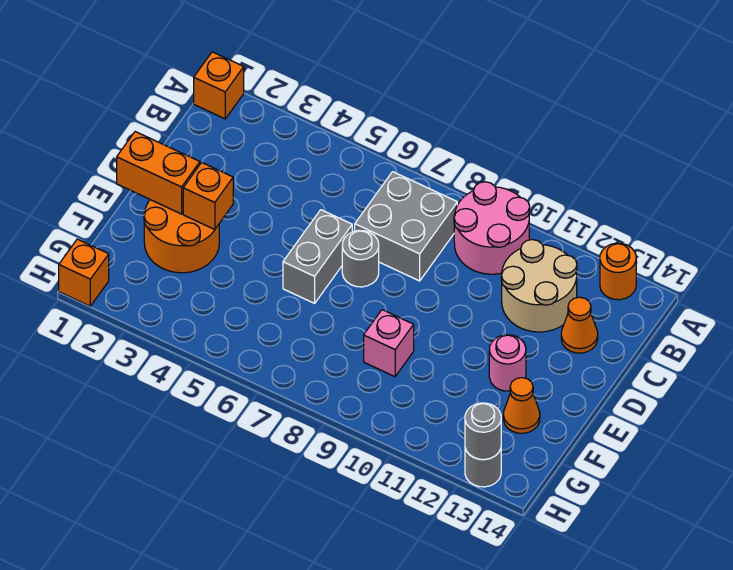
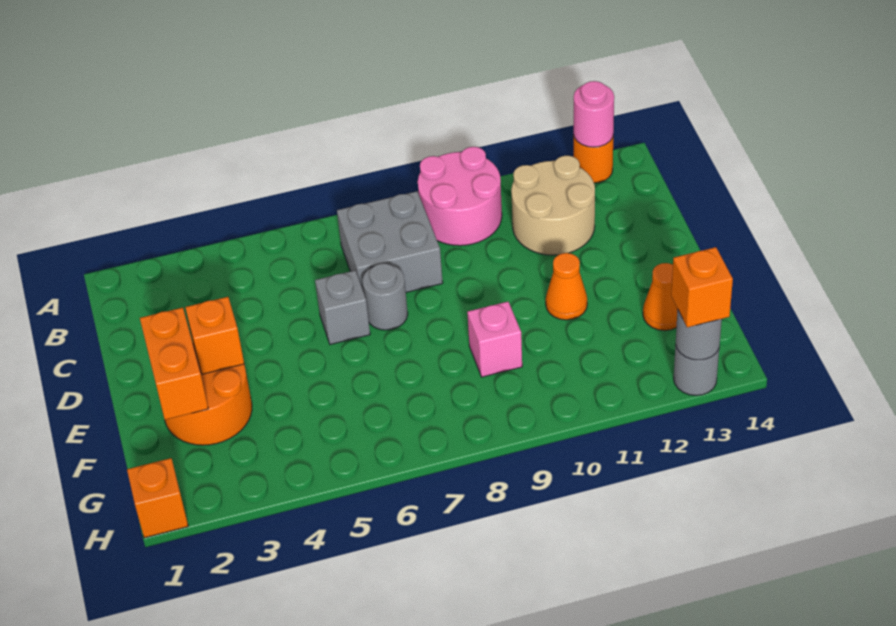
orange brick A1 level 1 -> orange brick H13 level 3
orange cone C13 level 1 -> orange cone E11 level 1
grey brick D6:E6 level 1 -> grey brick D6 level 1
orange brick E1:E2 level 2 -> orange brick E2:F2 level 2
pink round brick E12 level 1 -> pink round brick A13 level 2

